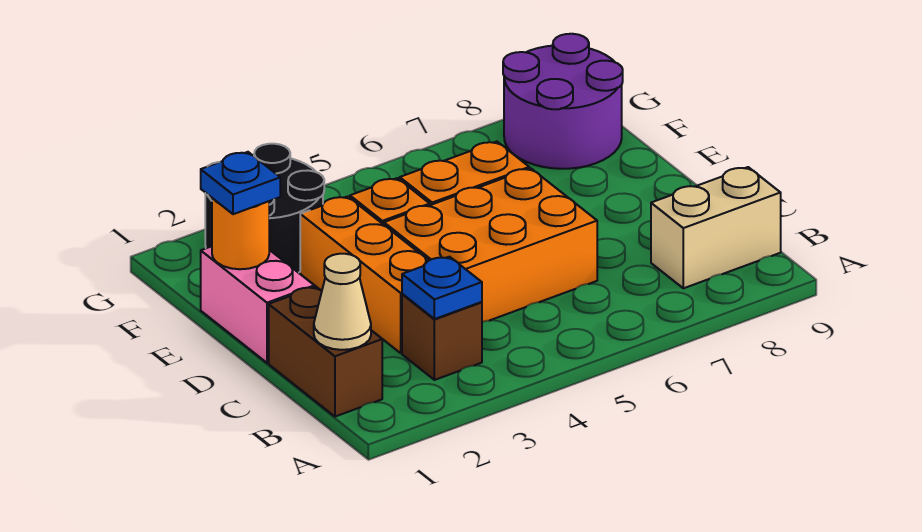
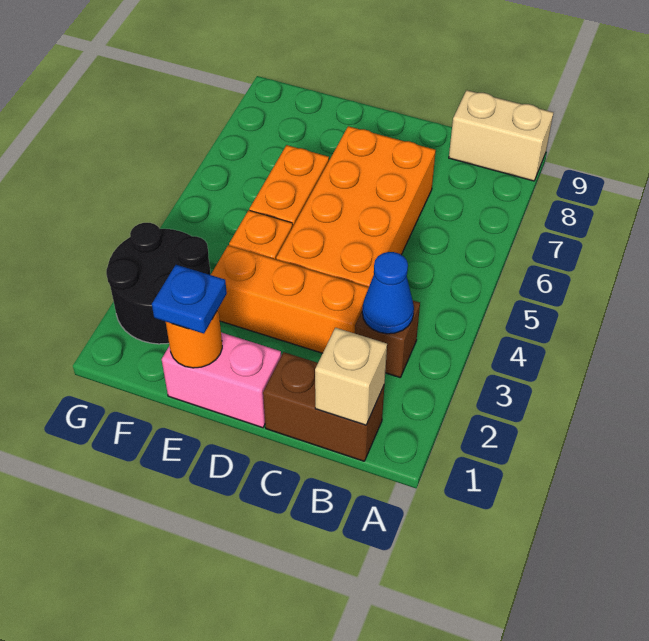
tan cone B1 level 2 -> tan brick B1 level 2
blue plate B3 level 2 -> blue cone B3 level 2
tan brick B8:B9 level 1 -> tan brick A9:B9 level 1
orange brick C4:D6 level 1 -> orange brick C4:D7 level 1
purple round brick F8:G9 level 1 -> none

